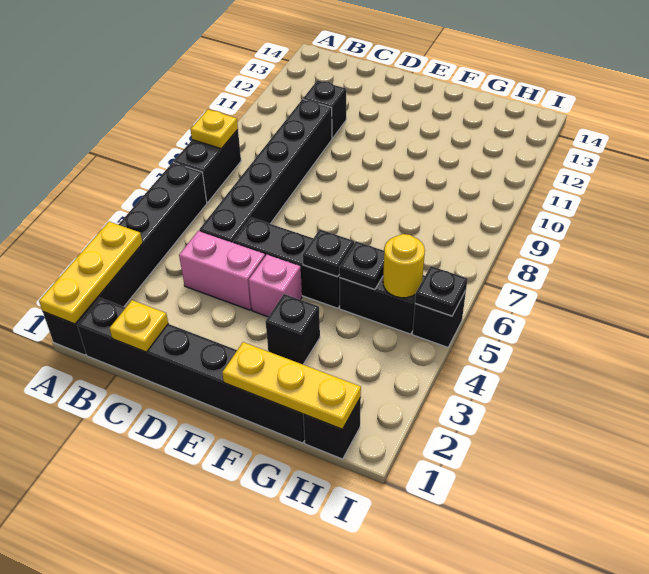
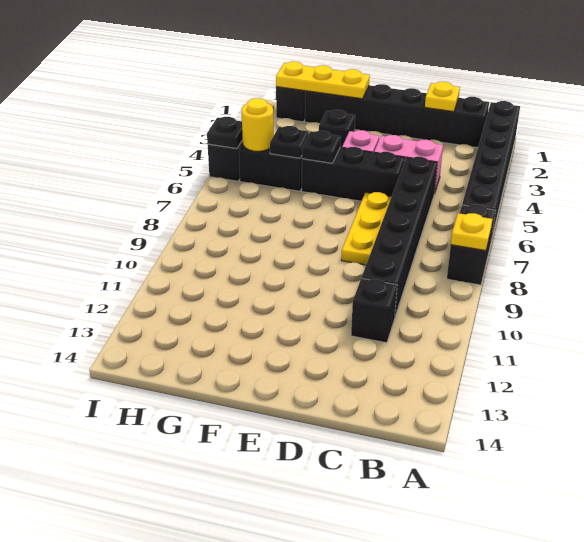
yellow plate A1:A3 level 2 -> yellow plate D6:D8 level 1

